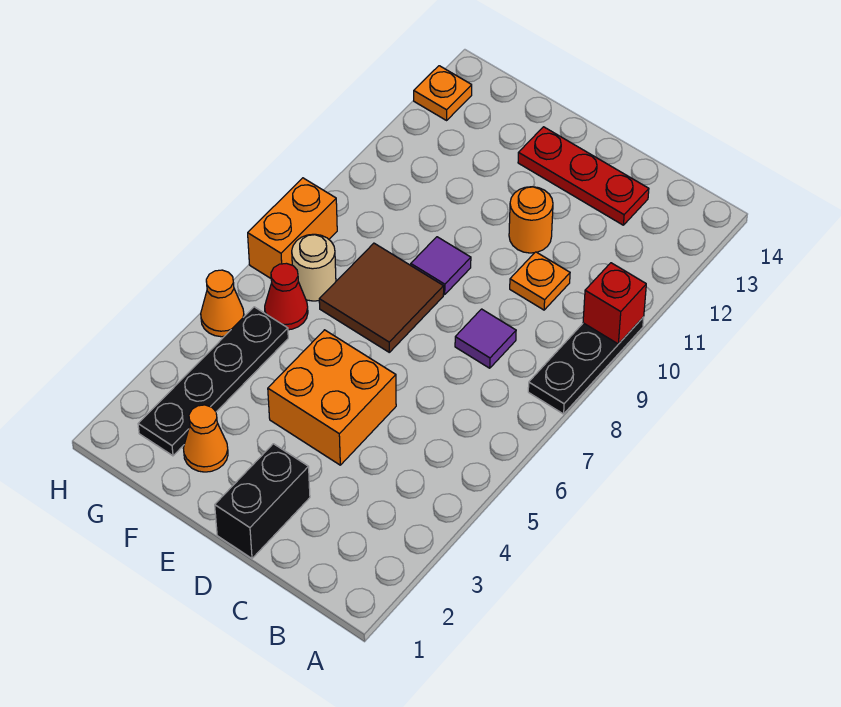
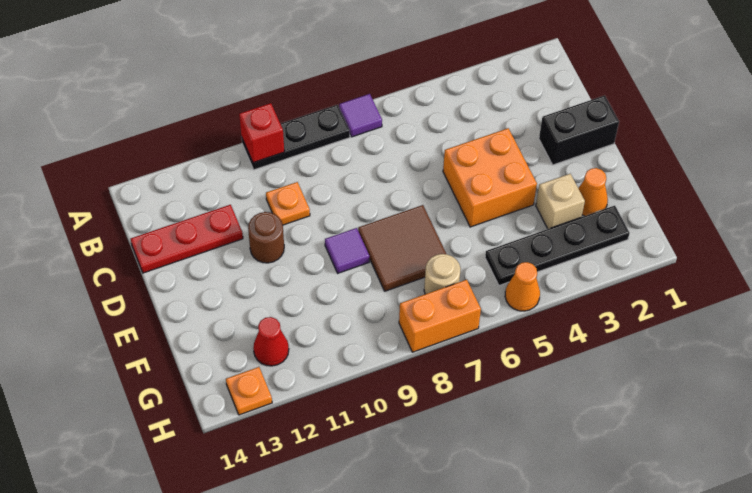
purple tile C8 level 1 -> purple tile A7 level 1
red plate C13:E13 level 1 -> red plate C12:C14 level 1
orange round brick D11 level 1 -> brown round brick D11 level 1
none -> tan brick F3 level 1
red cone G6 level 1 -> red cone G12 level 1

